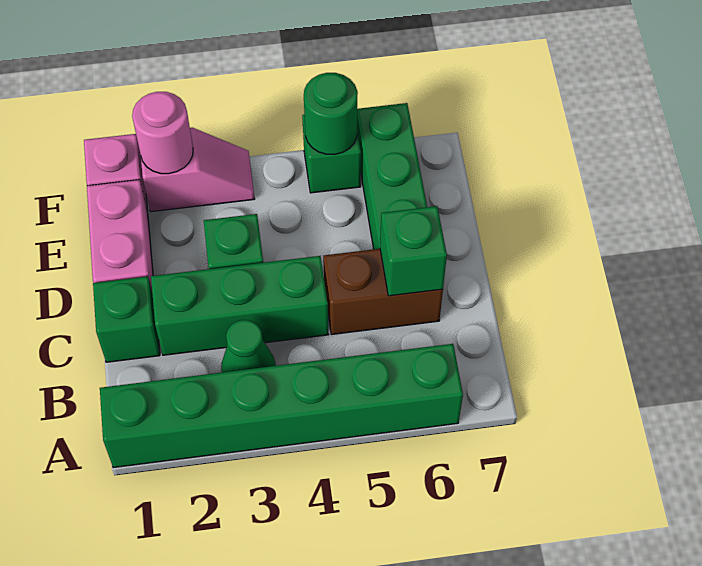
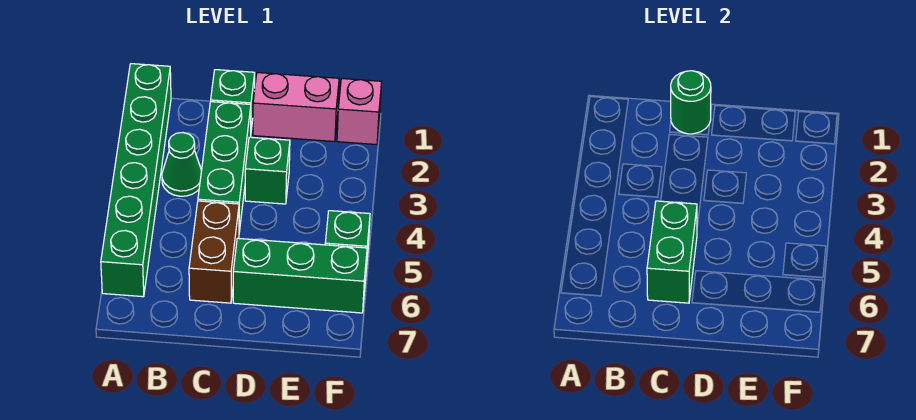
green brick C6 level 2 -> green brick C5:C6 level 2
pink slope F2:F3 level 1 top 2 -> none
pink round brick F2 level 2 -> none
green round brick F5 level 2 -> green round brick C1 level 2

